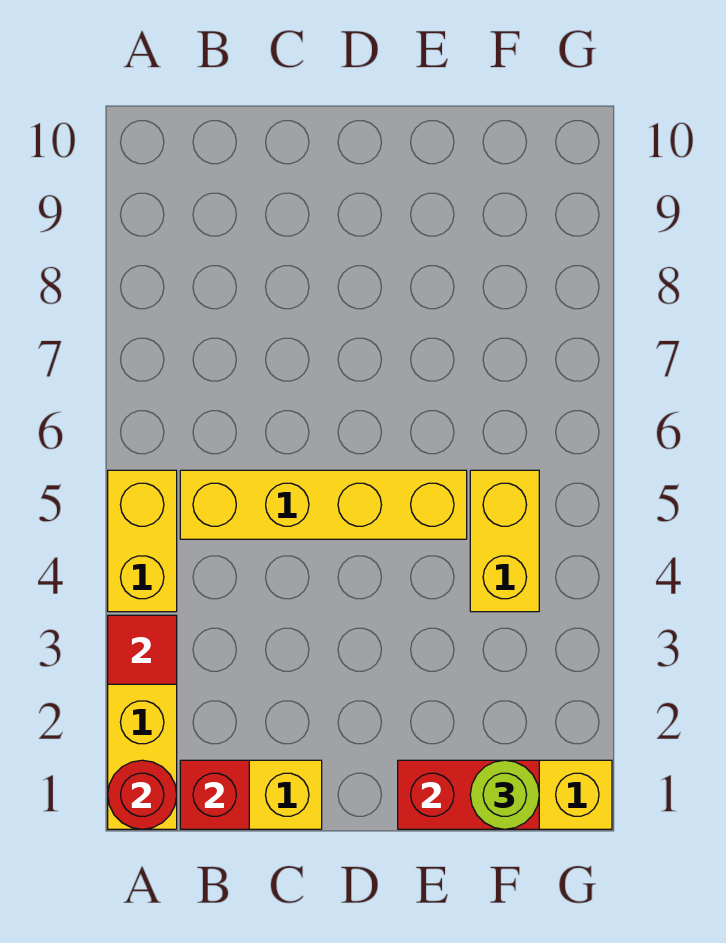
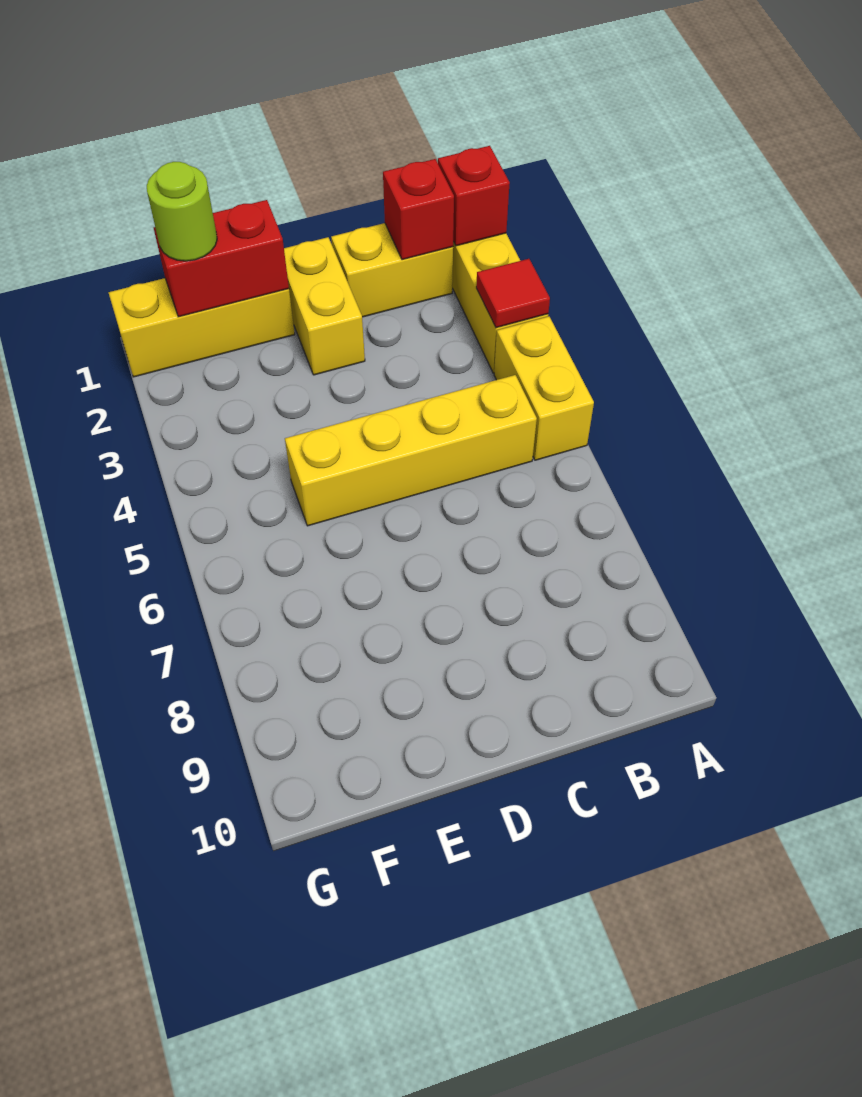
red round brick A1 level 2 -> red brick A1 level 2
yellow brick F4:F5 level 1 -> yellow brick D1:D2 level 1

